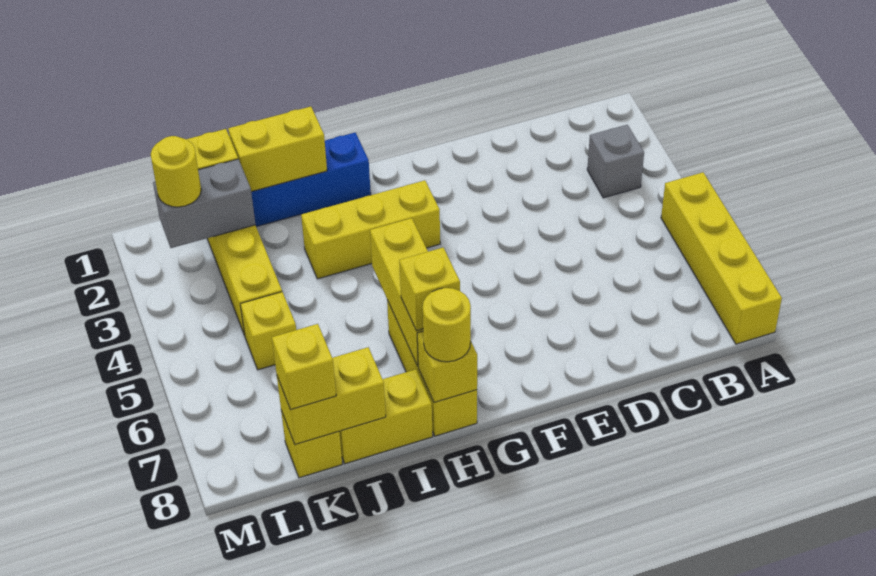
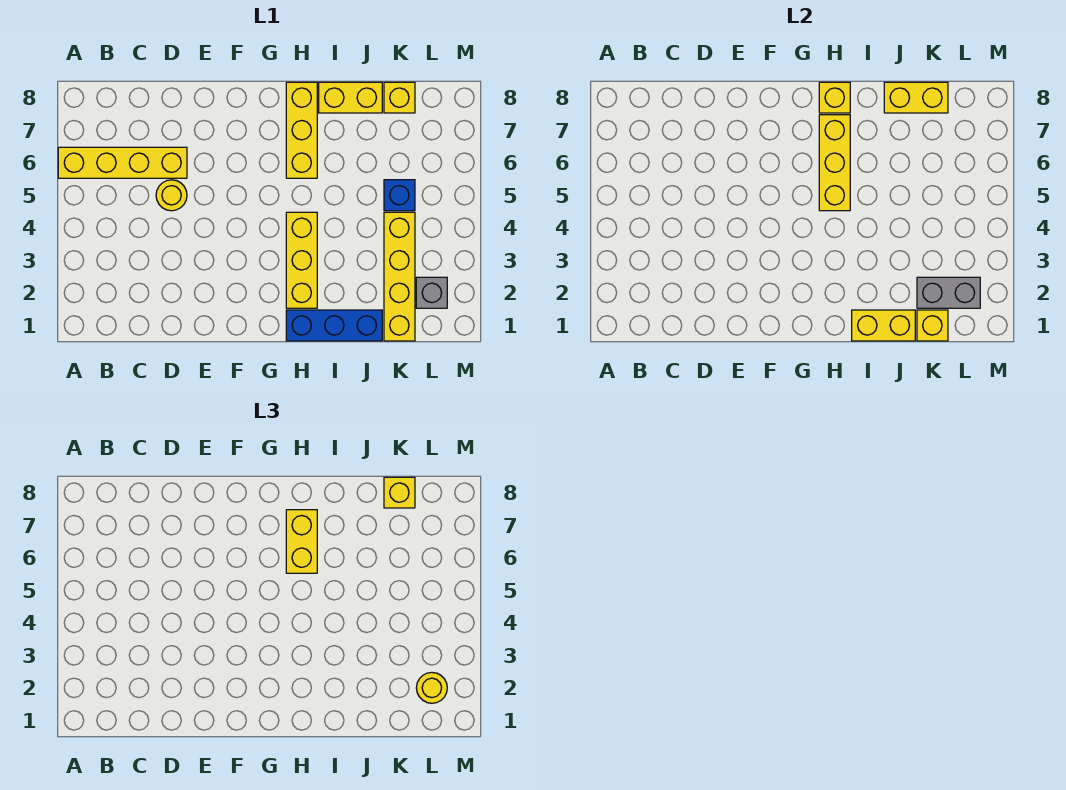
yellow brick A5:A8 level 1 -> yellow brick A6:D6 level 1
grey brick B3 level 1 -> grey brick L2 level 1
yellow brick G3:I3 level 1 -> yellow brick H2:H4 level 1
yellow brick H7 level 3 -> yellow brick H6:H7 level 3
yellow round brick H8 level 3 -> yellow round brick D5 level 1
yellow brick K5 level 1 -> blue brick K5 level 1

